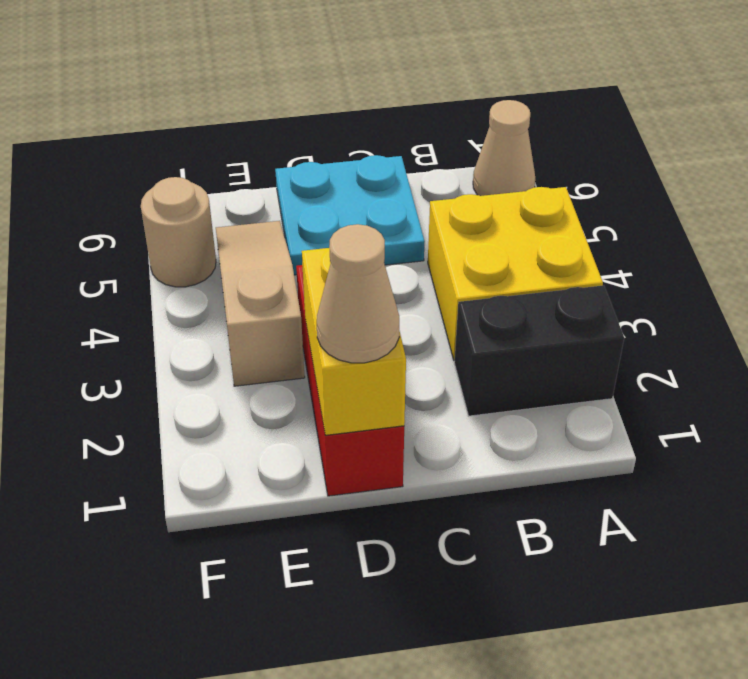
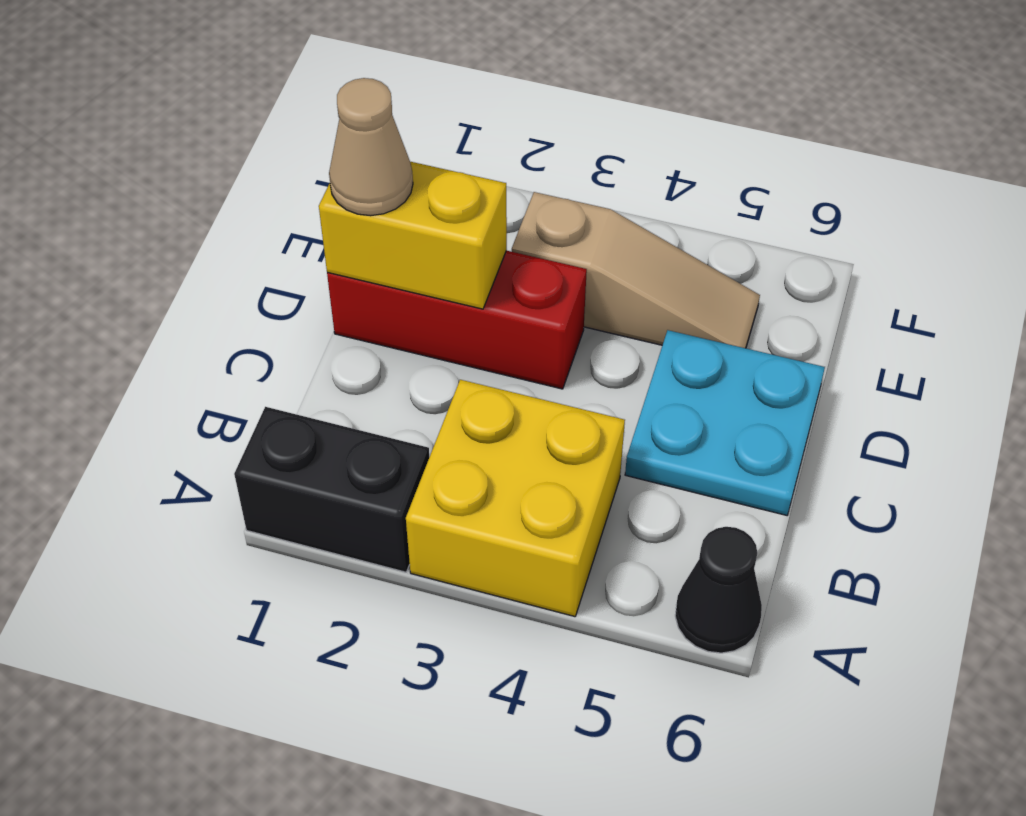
black brick A2:B2 level 1 -> black brick A1:A2 level 1
tan cone A6 level 1 -> black cone A6 level 1
tan round brick F5 level 1 -> none

